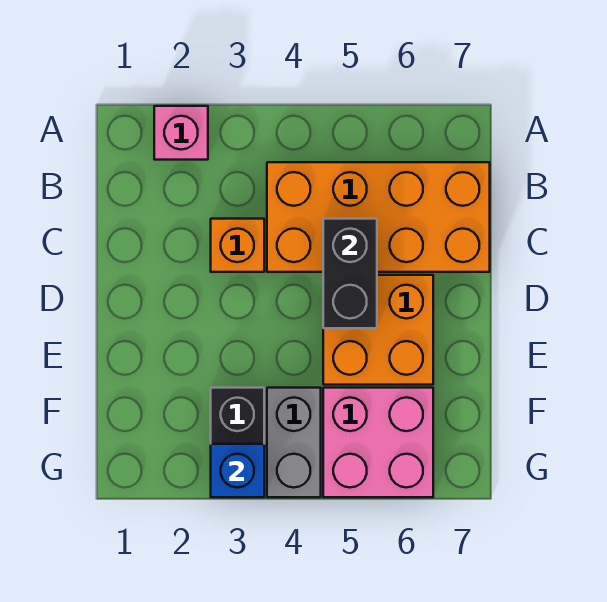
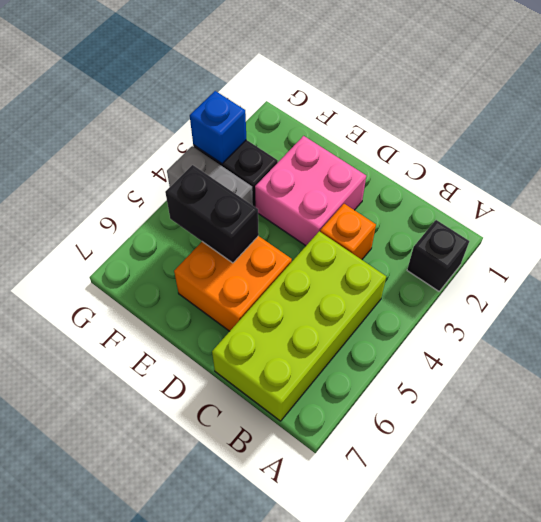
pink brick A2 level 1 -> black brick A2 level 1
orange brick B4:C7 level 1 -> lime brick B4:C7 level 1
black brick C5:D5 level 2 -> black brick E5:F5 level 2
pink brick F5:G6 level 1 -> pink brick D2:E3 level 1

